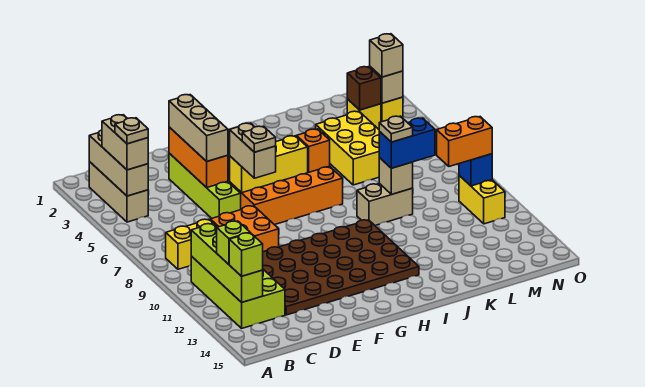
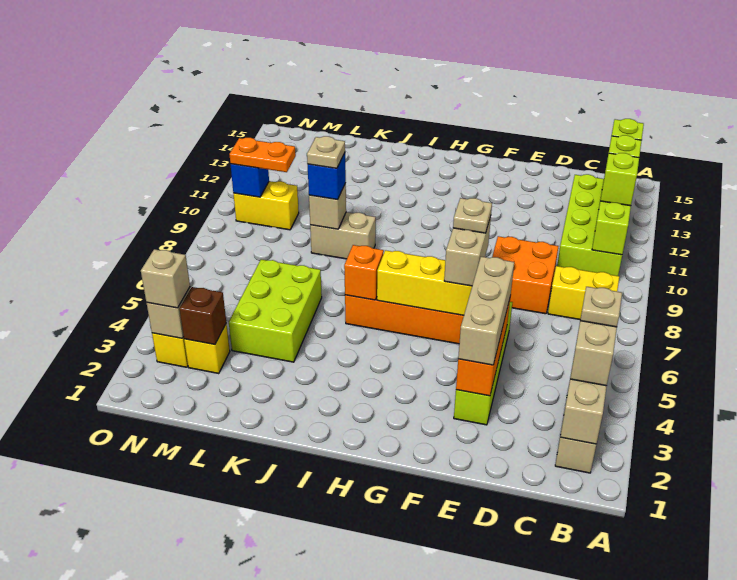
none -> lime brick B11 level 3
brown plate D10:I13 level 1 -> none
yellow brick K4:L6 level 1 -> lime brick K4:L6 level 1
blue brick K9:L9 level 3 -> blue brick K9 level 3
orange brick M10:N10 level 3 -> orange plate M10:N10 level 3
yellow brick N10:N11 level 1 -> yellow brick M10:N10 level 1

